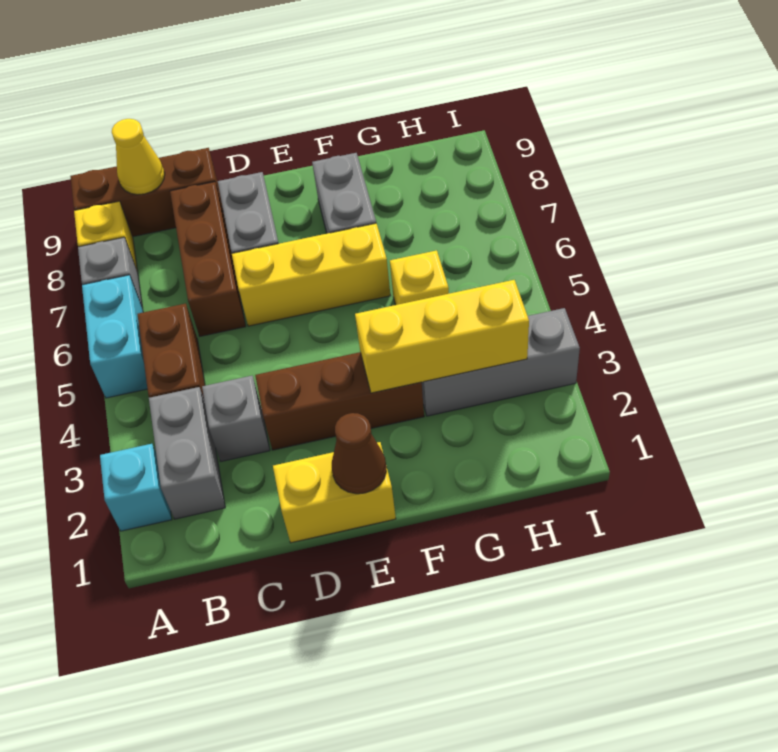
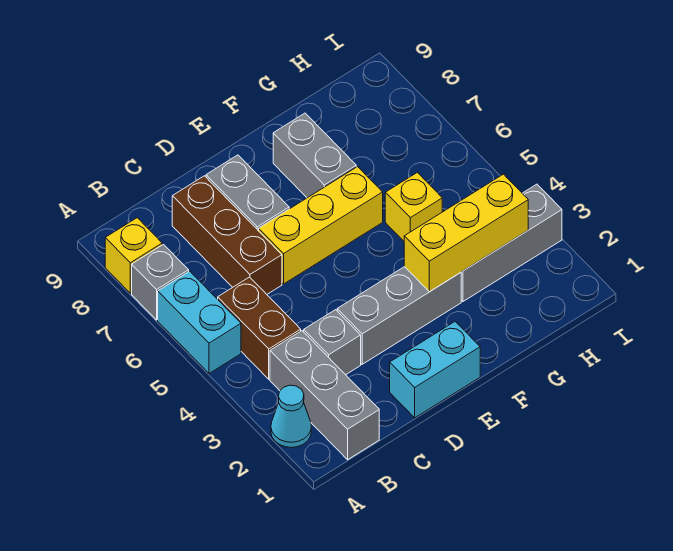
cyan brick A2 level 1 -> cyan cone A2 level 1
brown brick A9:C9 level 1 -> none
grey brick B2:B3 level 1 -> grey brick B1:B3 level 1
yellow cone B9 level 2 -> none
yellow brick D1:E1 level 1 -> cyan brick D1:E1 level 1
brown brick D3:F3 level 1 -> grey brick D3:F3 level 1
brown cone E1 level 2 -> none

